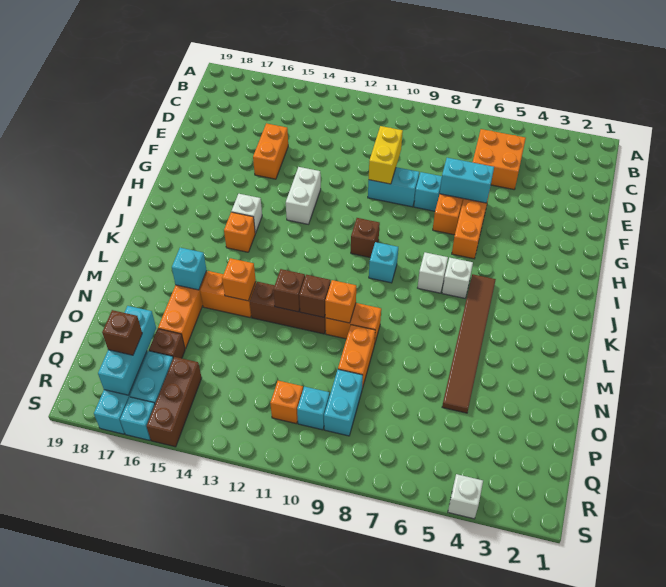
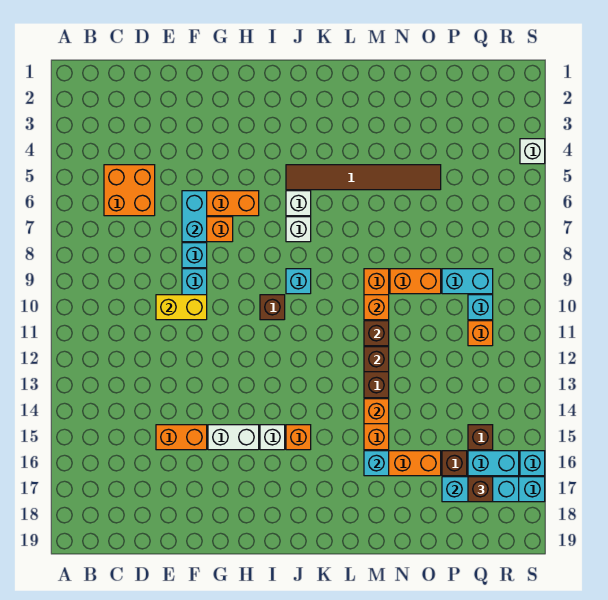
white brick G13:H13 level 1 -> white brick G15:H15 level 1
brown brick Q15:S15 level 1 -> brown brick Q15 level 1

